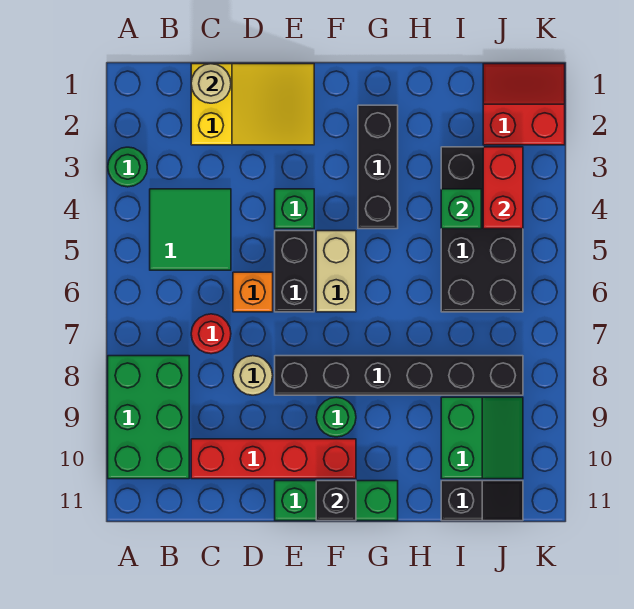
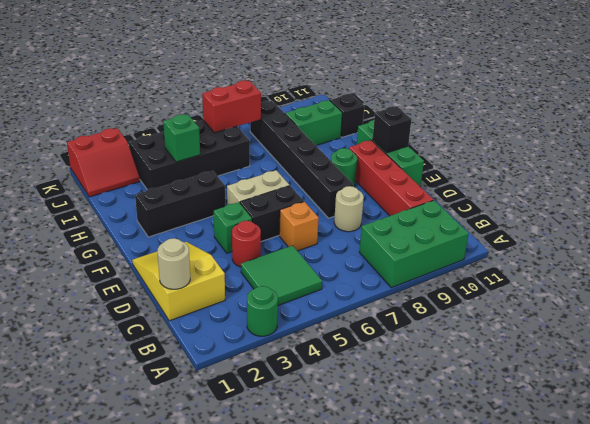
red round brick C7 level 1 -> red round brick D4 level 1
red slope J1:K2 level 1 top 2 -> red slope J1:K2 level 1 top K
red brick J3:J4 level 2 -> red brick J6:J7 level 2

